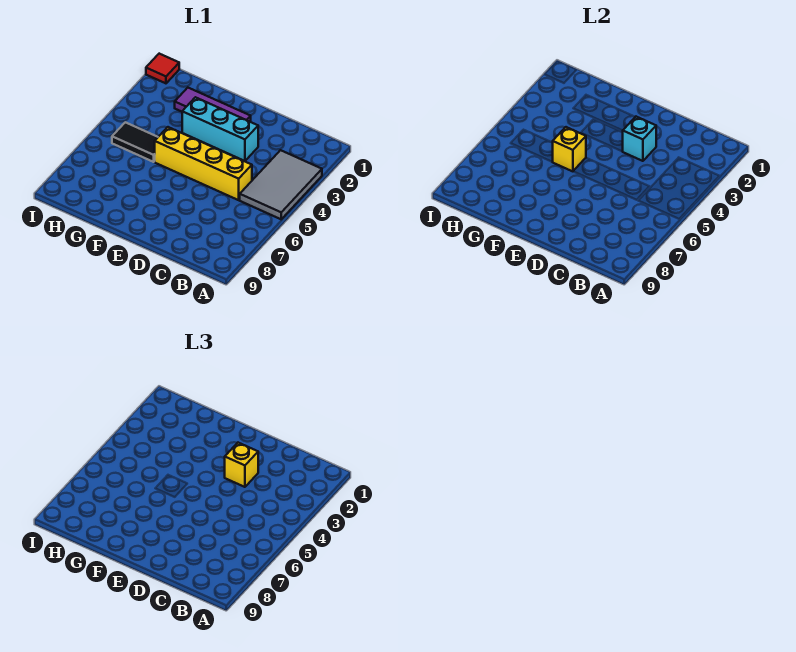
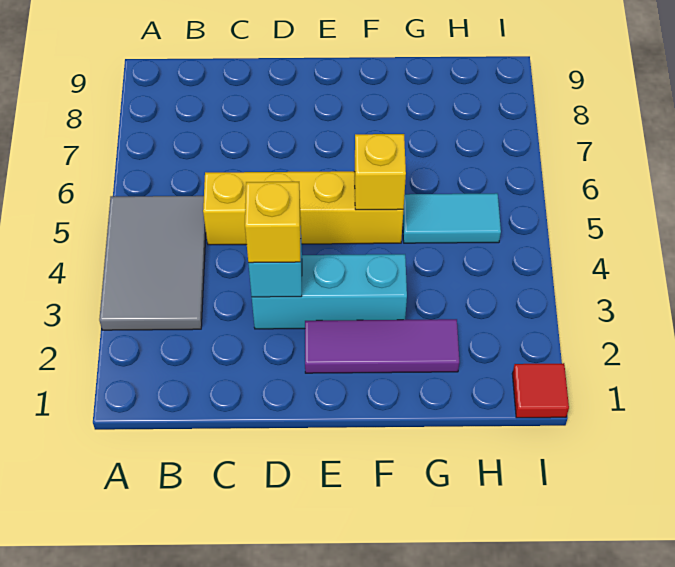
black tile G5:H5 level 1 -> cyan tile G5:H5 level 1

